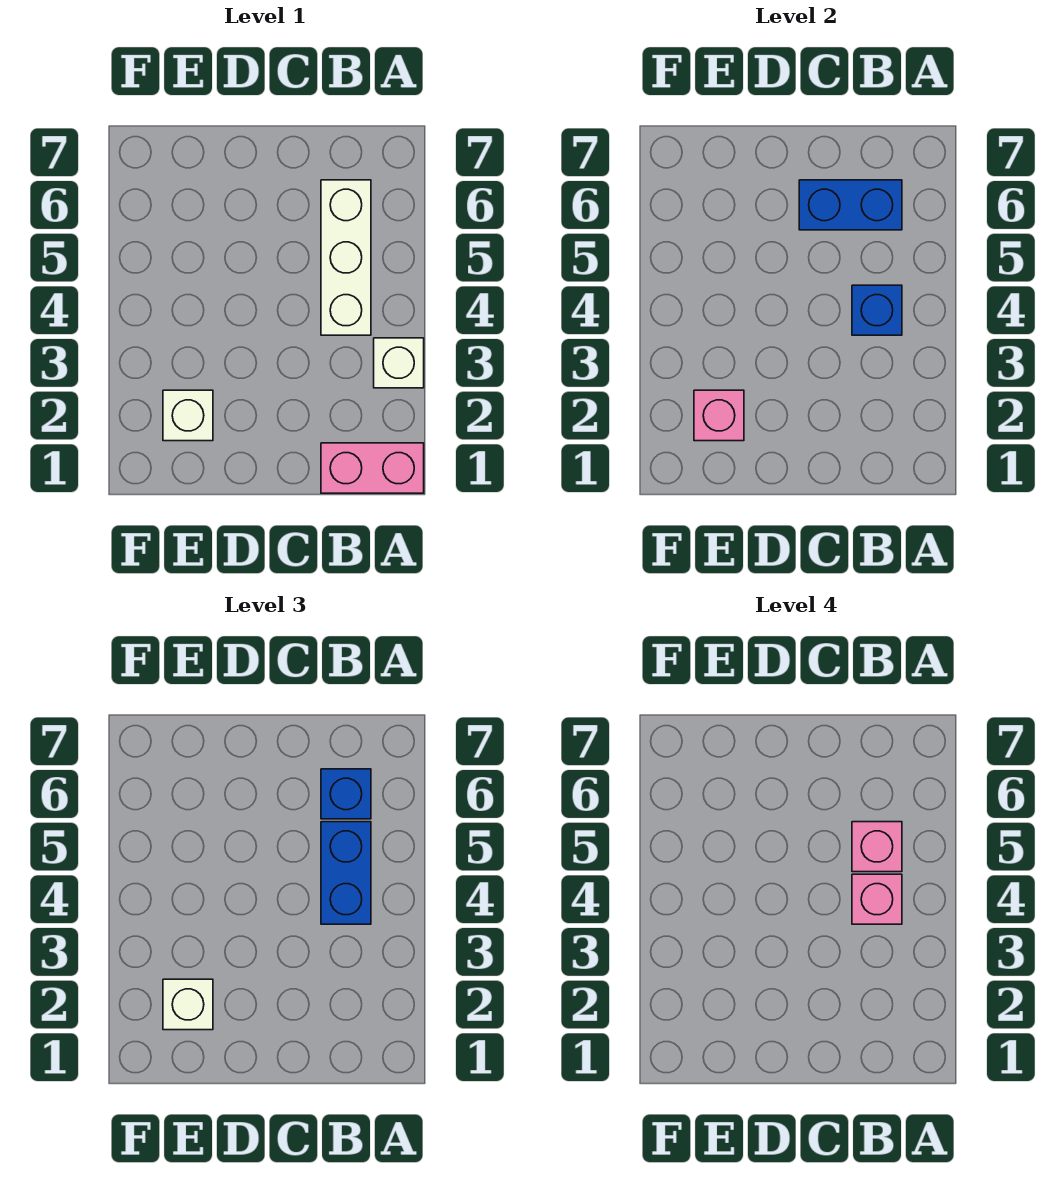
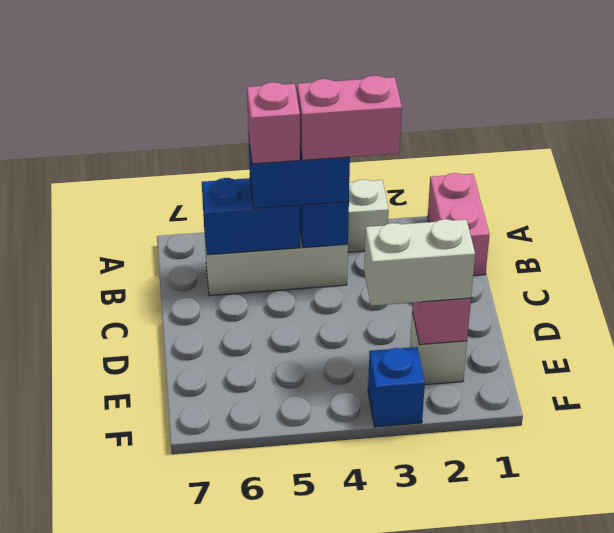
pink brick B4 level 4 -> pink brick B3:B4 level 4
blue brick B6:C6 level 2 -> blue brick B5:B6 level 2
blue brick B6 level 3 -> blue brick F3 level 1
white brick E2 level 3 -> white brick E2:E3 level 3

